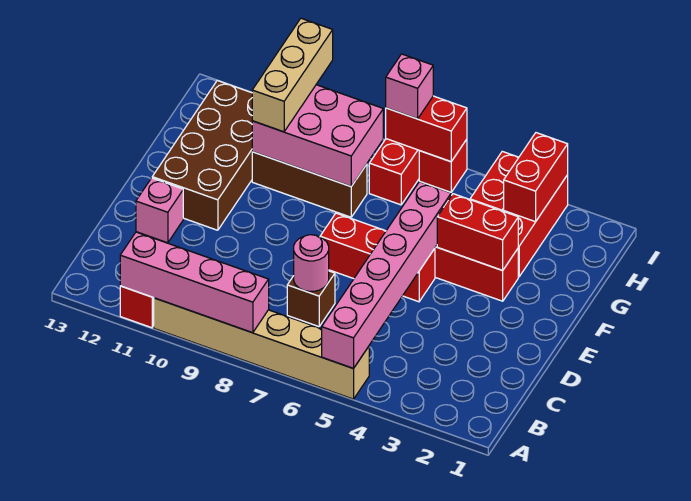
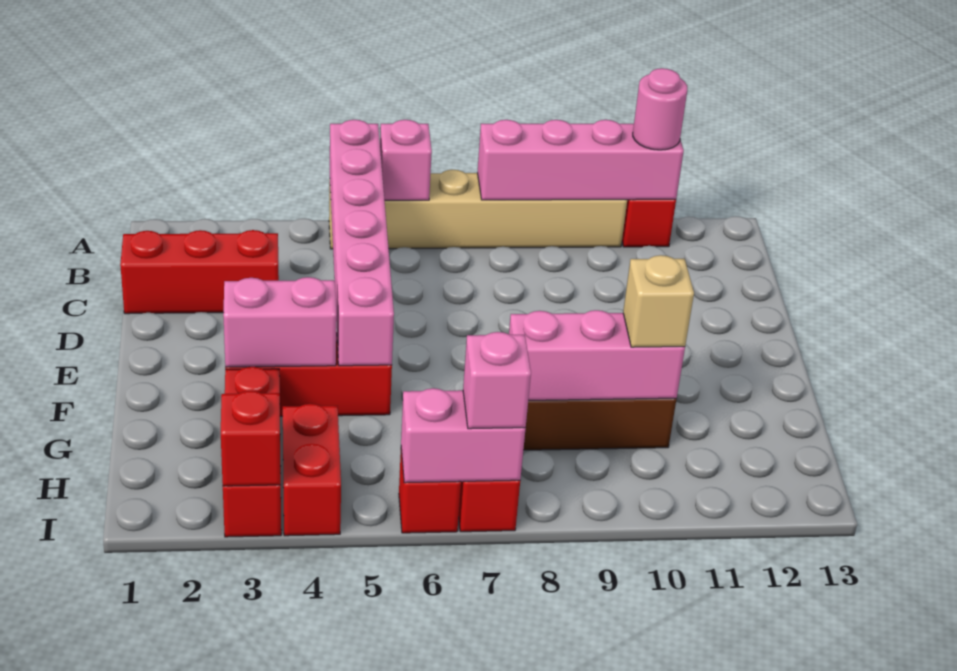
brown brick C7 level 1 -> none
pink round brick C7 level 2 -> pink round brick A11 level 3
pink brick D12 level 1 -> pink brick A6 level 2
red brick E5:E7 level 1 -> red brick C1:C3 level 1
brown brick E11:H12 level 1 -> none
red brick F3:F4 level 2 -> pink brick F3:F4 level 2
pink brick G8:H10 level 2 -> pink brick G8:G10 level 2
tan brick G10:I10 level 3 -> tan brick G10 level 3
red brick H3:I3 level 2 -> red brick I3 level 2
red brick I6:I7 level 2 -> pink brick I6:I7 level 2

